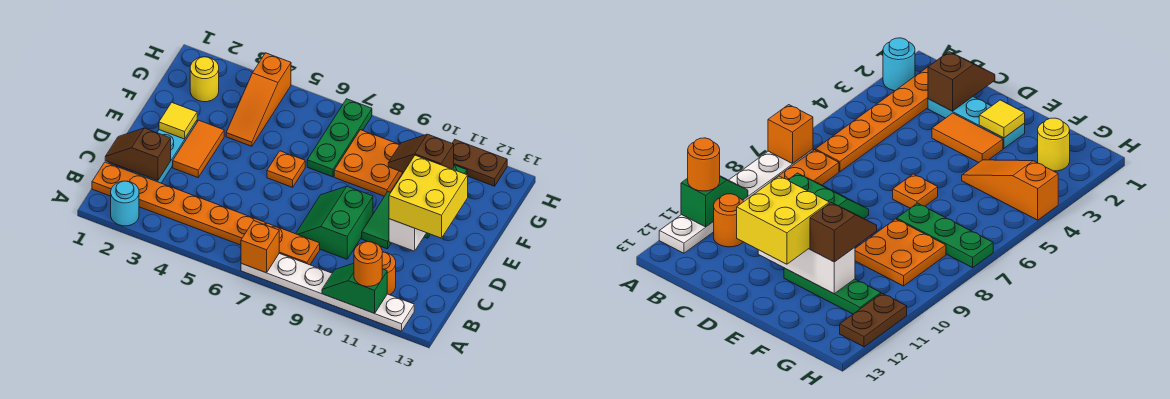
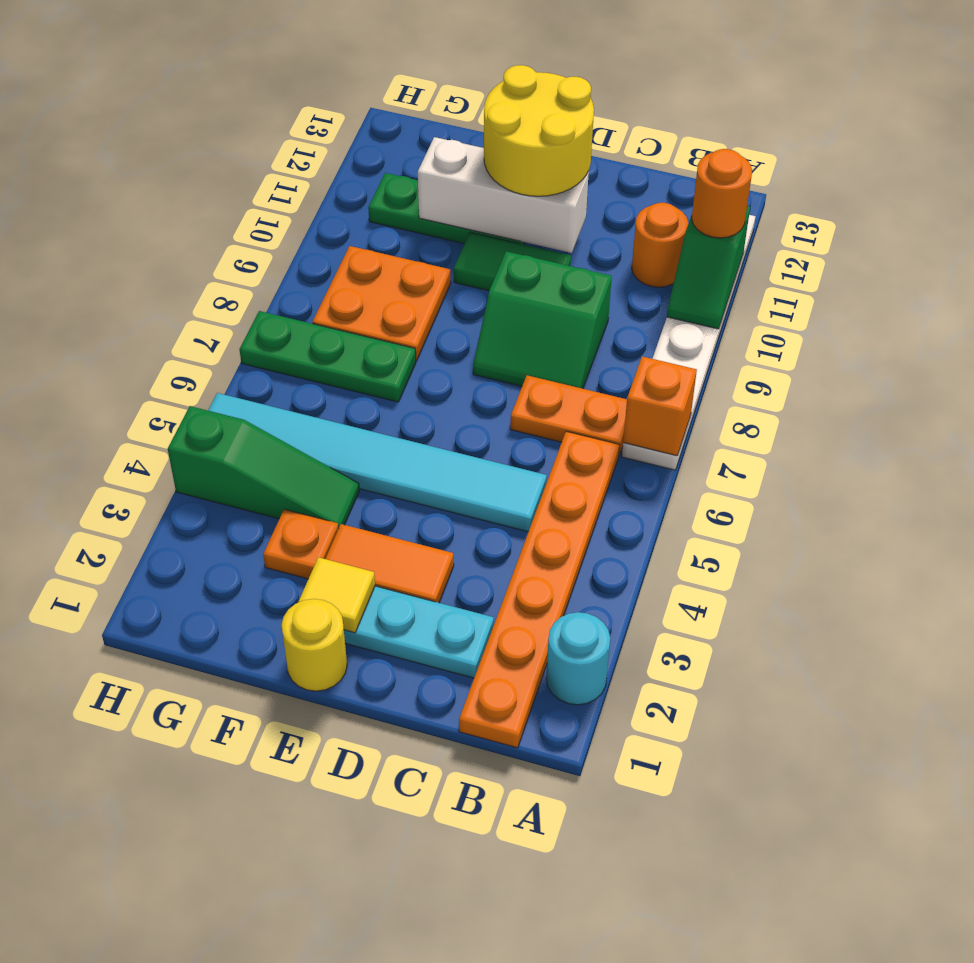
orange plate B7:B8 level 1 -> orange plate B7:C7 level 1
brown slope C1:C2 level 2 top 2 -> none
none -> cyan tile C5:H5 level 1
yellow brick D11:E12 level 3 -> yellow round brick D11:E12 level 3
orange plate E6 level 1 -> orange plate F3 level 1
orange slope F4:H4 level 1 top H -> green slope F4:H4 level 1 top H
brown slope F10:F11 level 3 top 11 -> none
yellow round brick G2 level 1 -> yellow round brick E1 level 1
brown plate H11:H12 level 1 -> none

